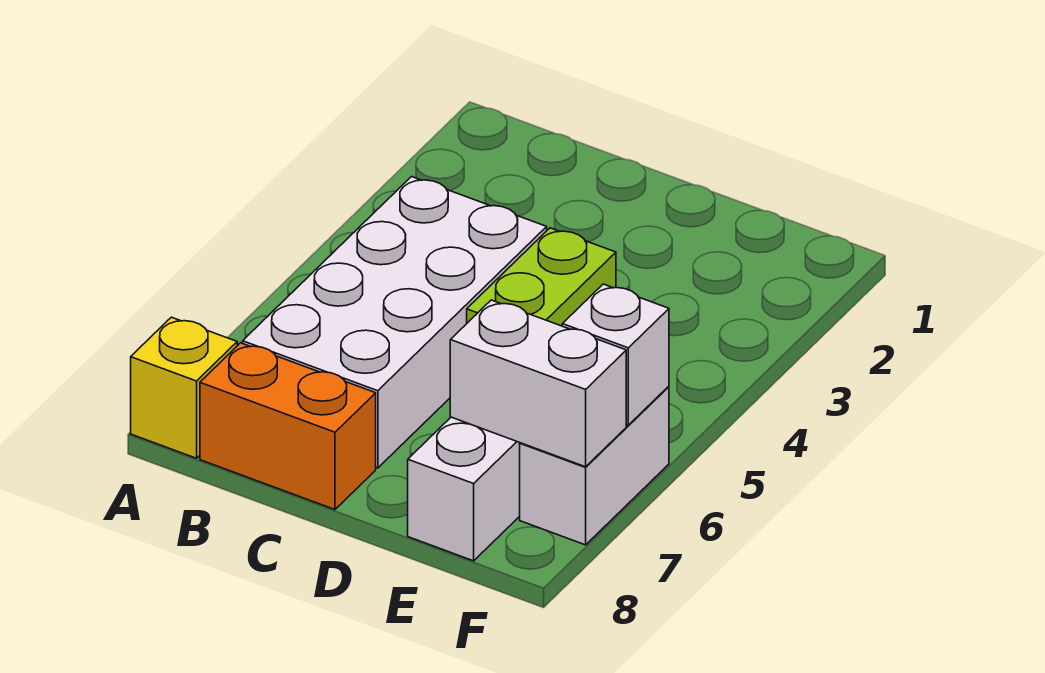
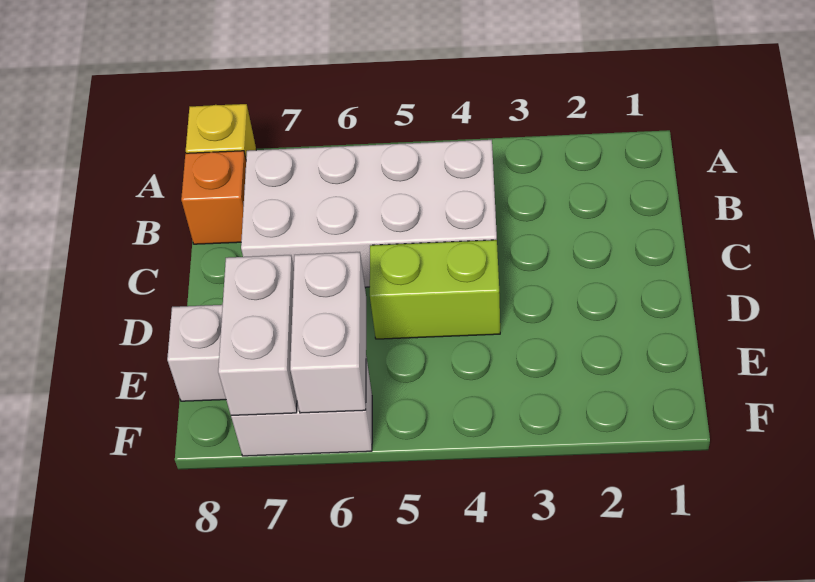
orange brick B8:C8 level 1 -> orange brick B8 level 1
white brick F6 level 2 -> white brick E6:F6 level 2

